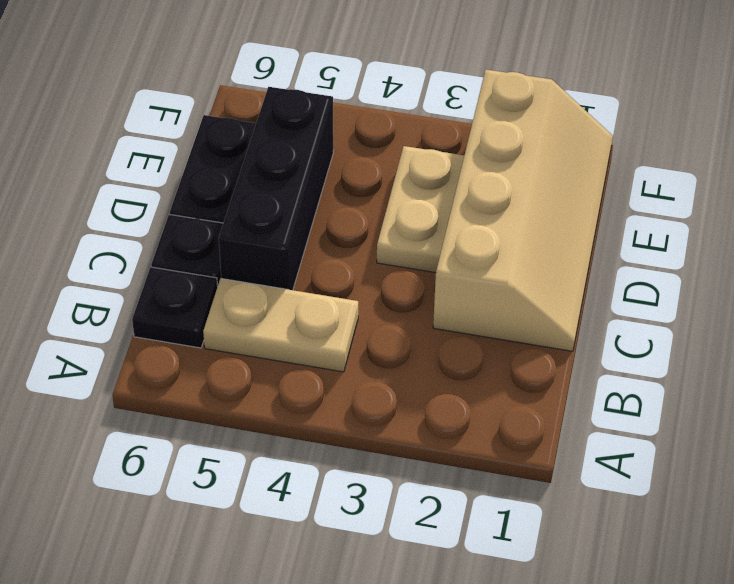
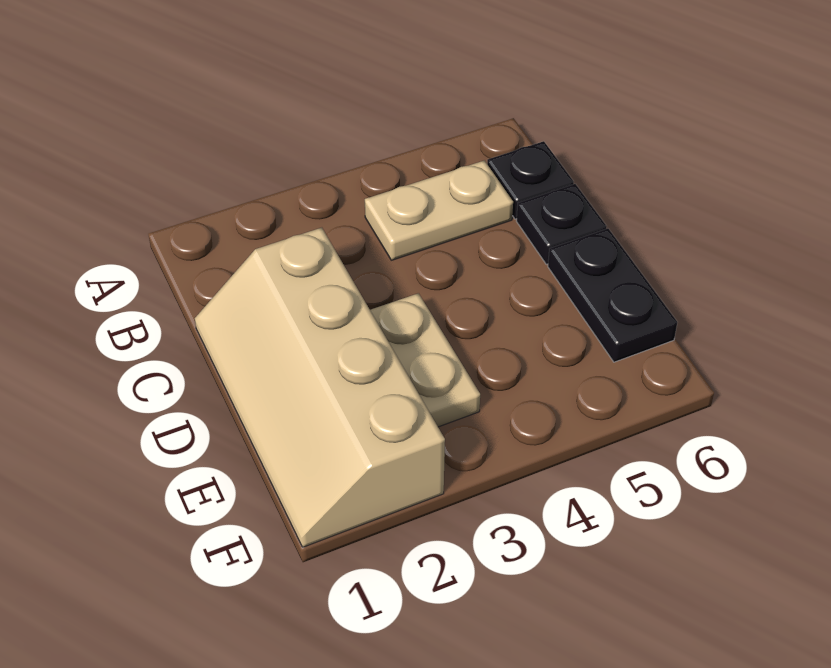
black brick C5:E5 level 1 -> none

